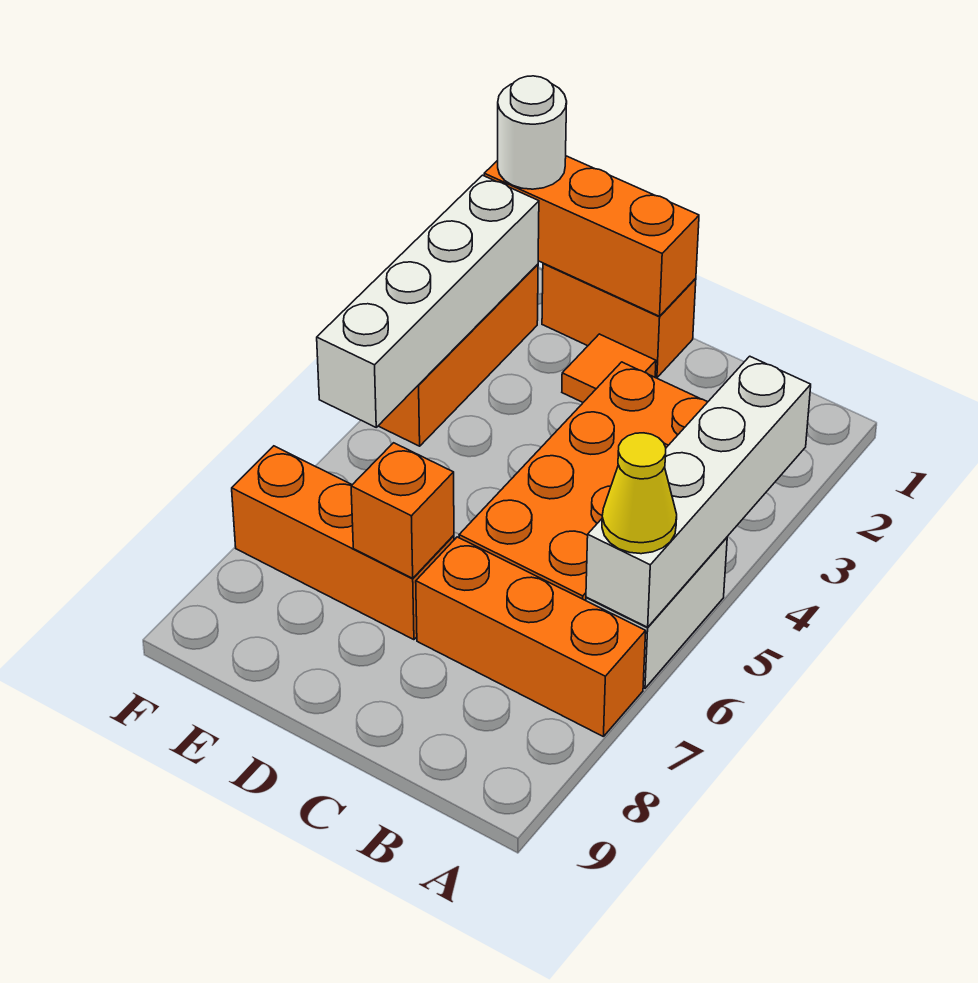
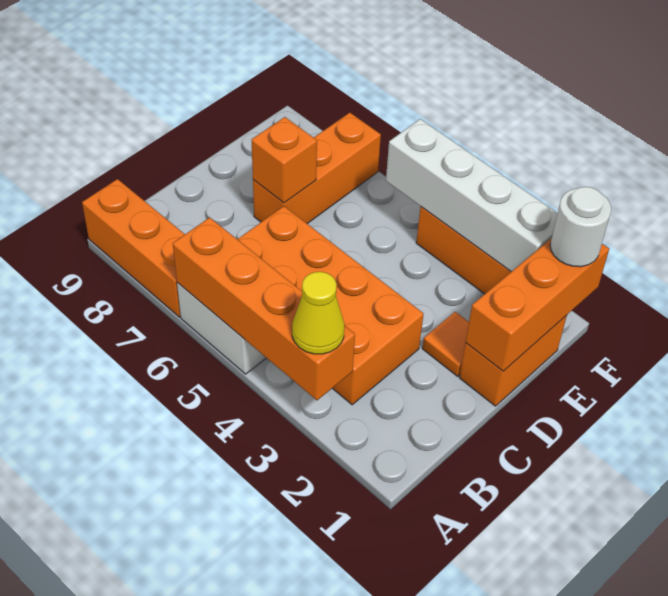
white brick A3:A6 level 2 -> orange brick A3:A6 level 2
yellow cone A6 level 3 -> yellow cone A3 level 3
orange brick A7:C7 level 1 -> orange brick A7:A9 level 1

